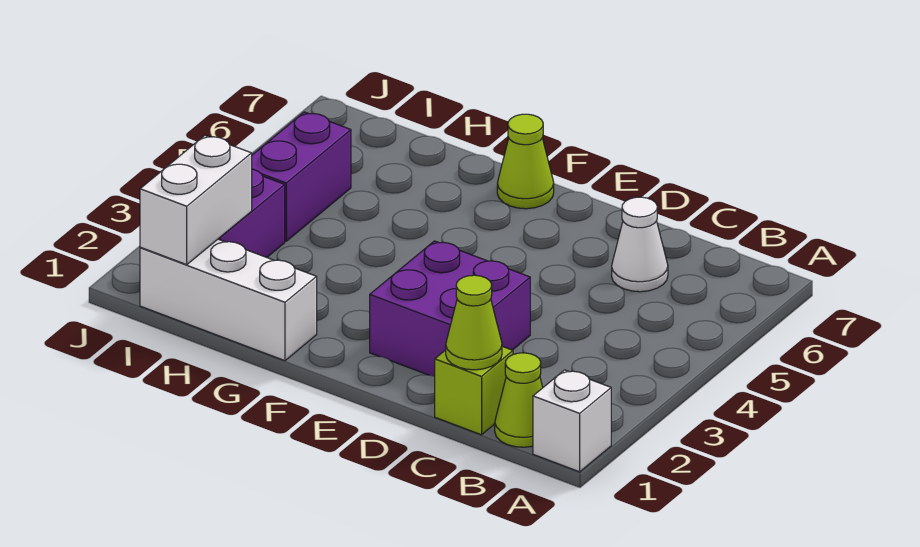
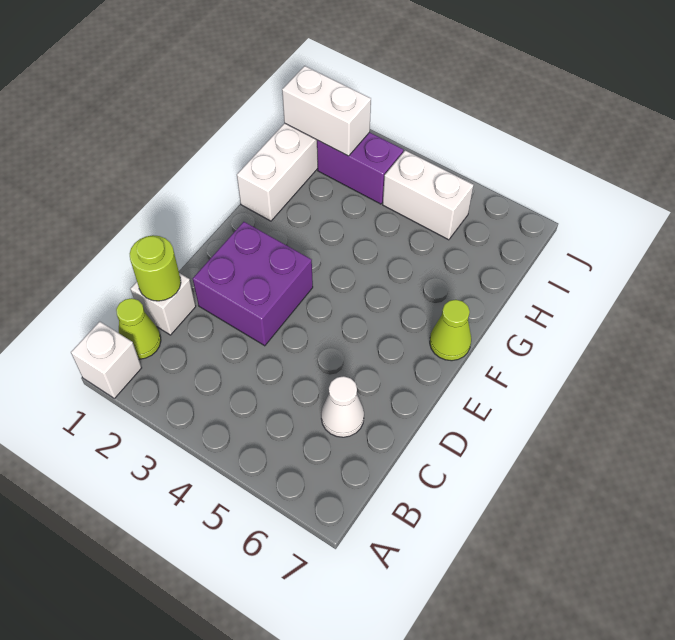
lime brick C1 level 1 -> white brick C1 level 1
lime cone C1 level 2 -> lime round brick C1 level 2
purple brick I4:I5 level 1 -> white brick I4:I5 level 1

